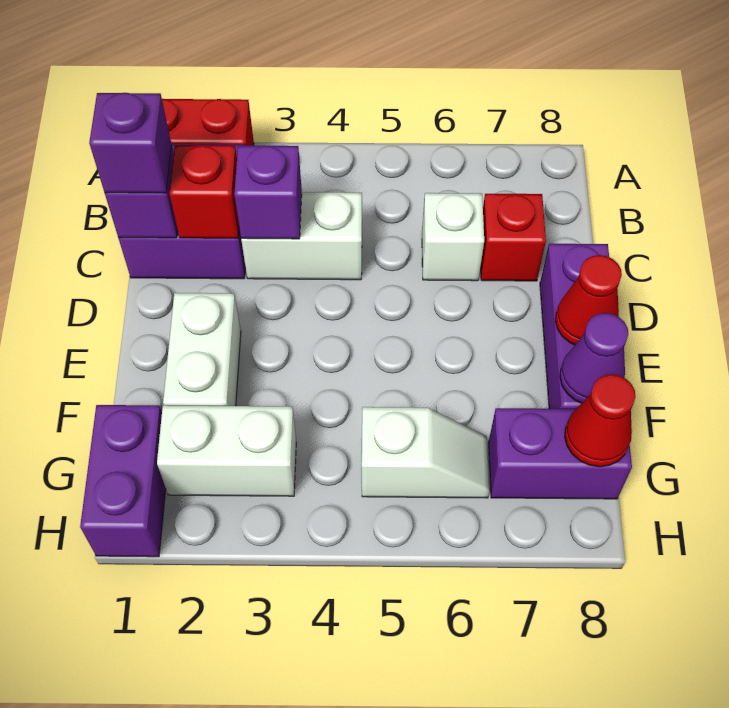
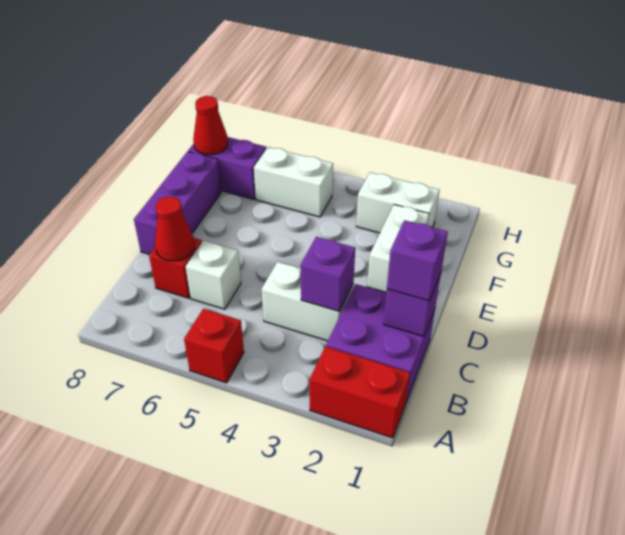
red brick C2 level 2 -> red brick A5 level 1
red cone E8 level 2 -> red cone C7 level 2
purple cone F8 level 2 -> none
purple brick G1:H1 level 1 -> none
white slope G5:G6 level 1 top 5 -> white brick G5:G6 level 1

